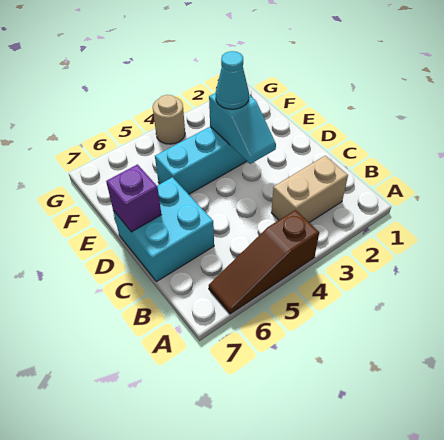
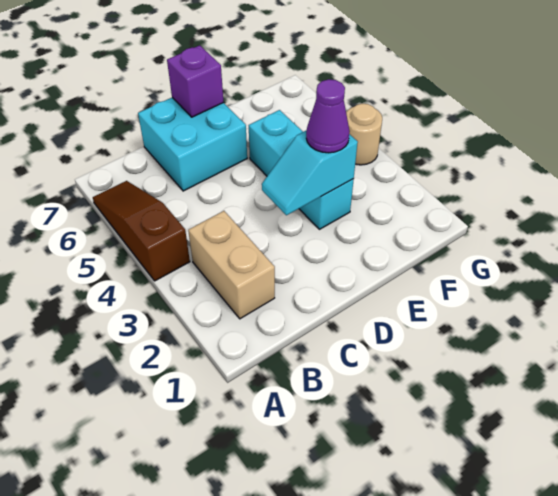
cyan cone E3 level 3 -> purple cone E3 level 3

